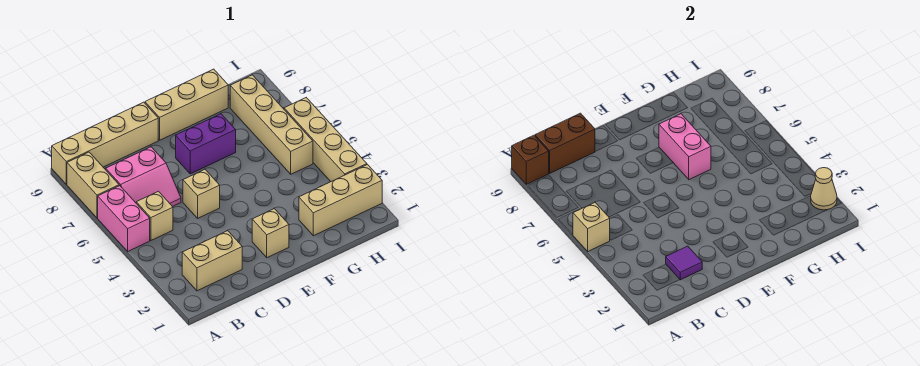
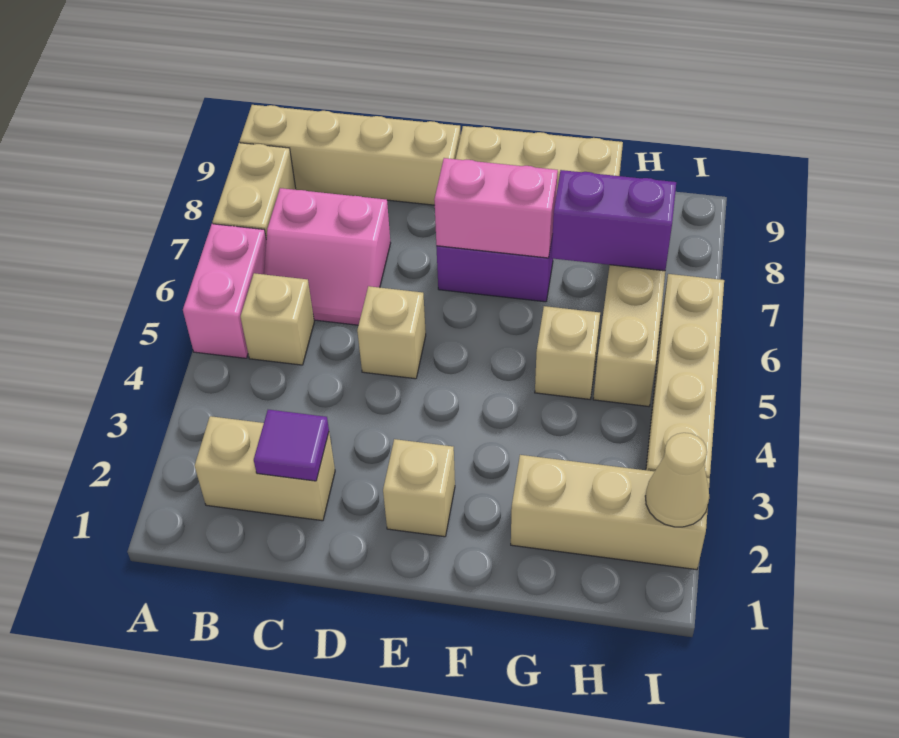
tan brick A5 level 2 -> tan brick G5 level 1
brown brick A9 level 2 -> none
brown brick B9:C9 level 2 -> none
pink brick F6:F7 level 2 -> pink brick E7:F7 level 2
none -> purple brick G7:H7 level 2

